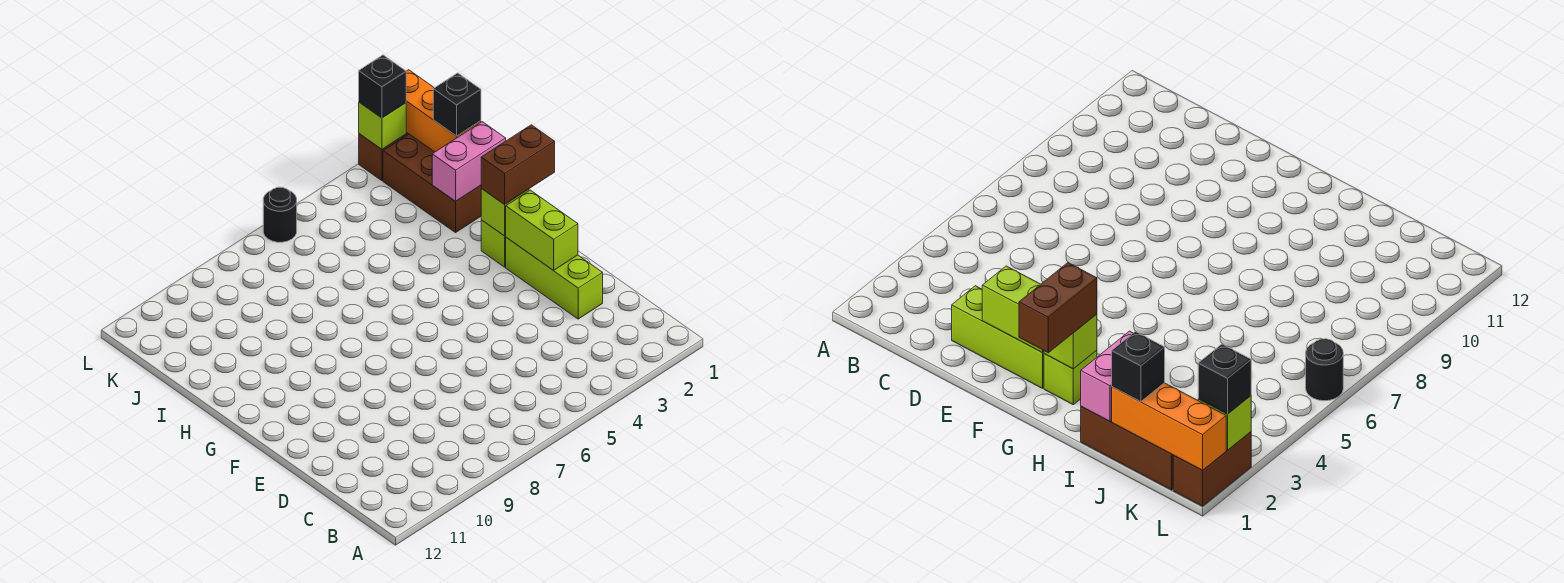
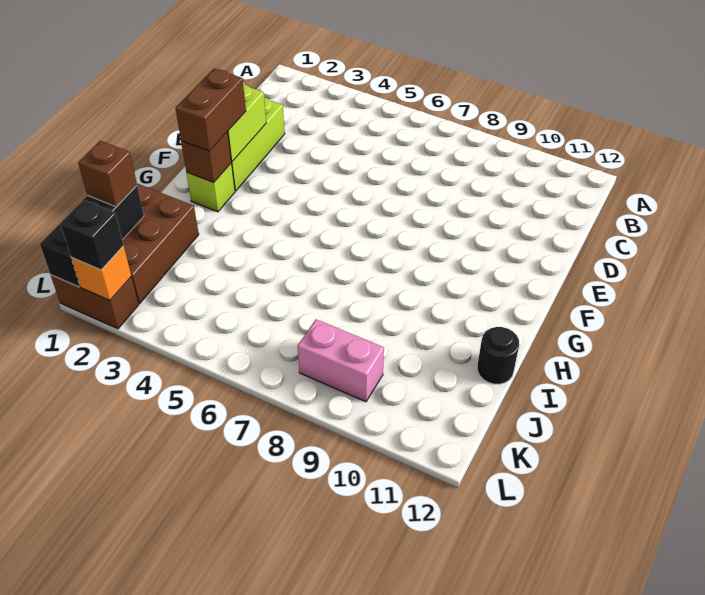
brown brick G1:G2 level 3 -> brown brick F2:G2 level 3
lime brick G2 level 2 -> brown brick G2 level 2
pink brick I1:I2 level 2 -> pink brick K8:K9 level 1
orange brick J1:L1 level 2 -> black brick J1:L1 level 2
black brick J1 level 3 -> brown brick J1 level 3
lime brick L2 level 2 -> orange brick L2 level 2
black round brick L6 level 1 -> black round brick I12 level 1

